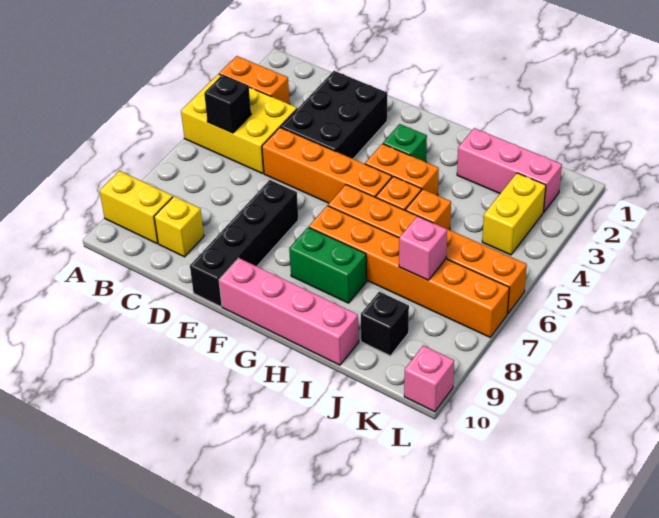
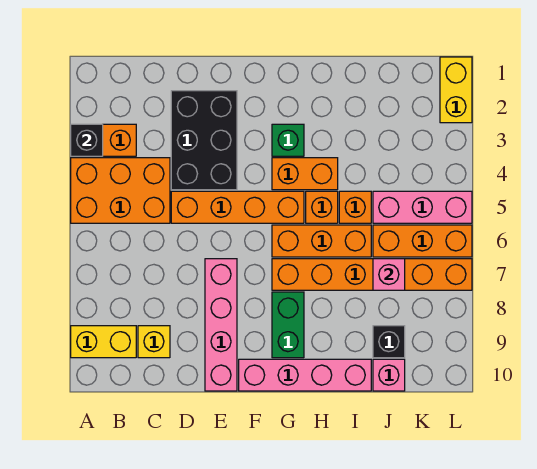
yellow brick A4:C5 level 1 -> orange brick A4:C5 level 1
black brick B5 level 2 -> black brick A3 level 2
black brick E7:E10 level 1 -> pink brick E7:E10 level 1
green brick G8:H8 level 1 -> green brick G8:G9 level 1
pink brick I2:K2 level 1 -> pink brick J5:L5 level 1
yellow brick K3:K4 level 1 -> yellow brick L1:L2 level 1
pink brick L10 level 1 -> pink brick J10 level 1

